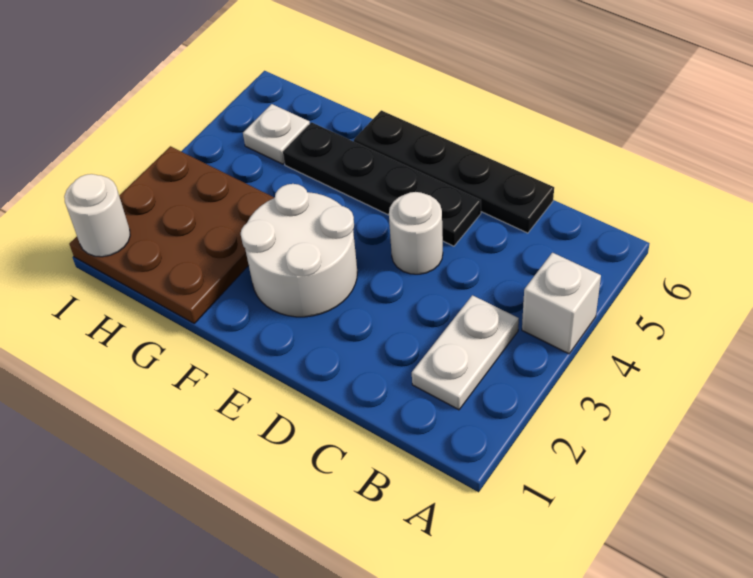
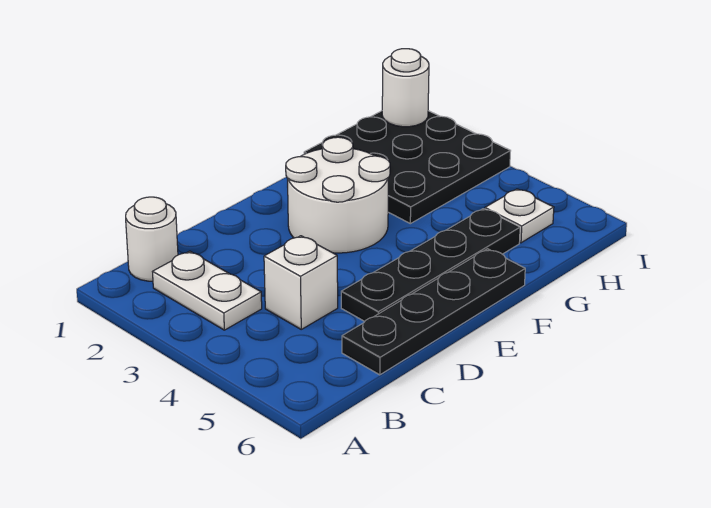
white brick A4 level 1 -> white brick C4 level 1
white round brick D4 level 1 -> white round brick B1 level 1
brown plate G1:I3 level 1 -> black plate G1:I3 level 1

